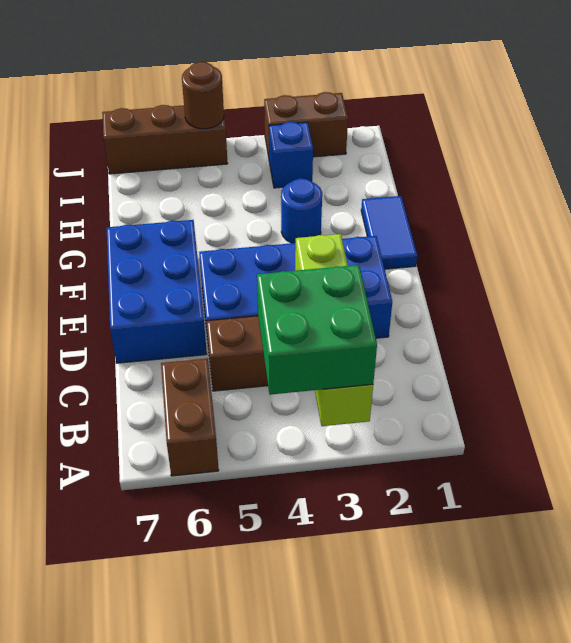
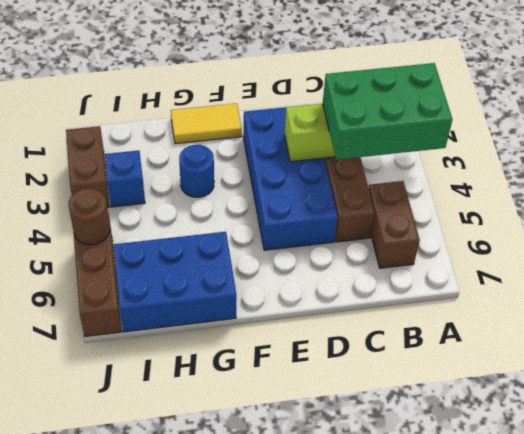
green brick A3:B4 level 3 -> green brick A3:C4 level 3
brown brick A6:B6 level 1 -> brown brick B5:B6 level 1
blue brick D6:F7 level 1 -> blue brick G6:I7 level 1
blue tile F1:G1 level 1 -> yellow tile F1:G1 level 1

